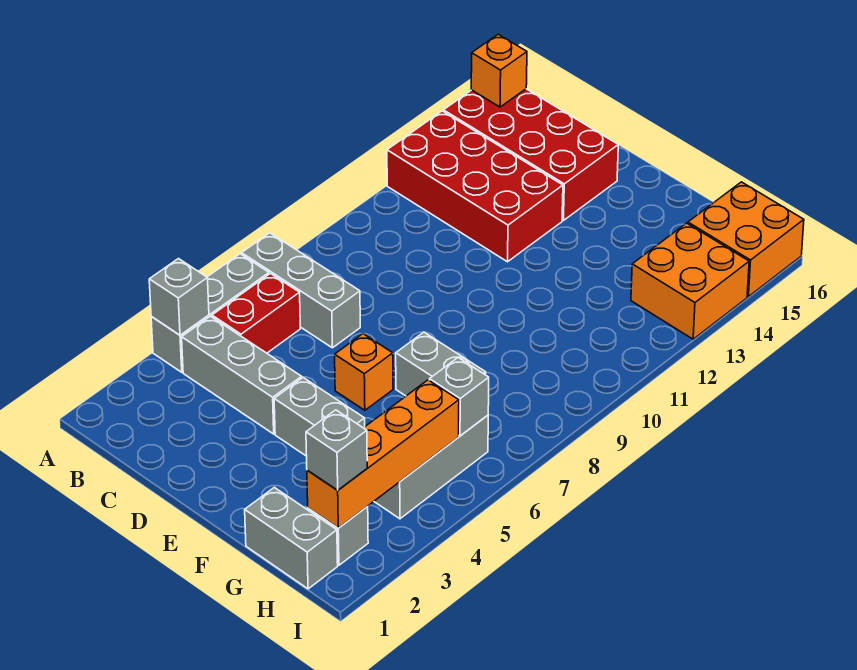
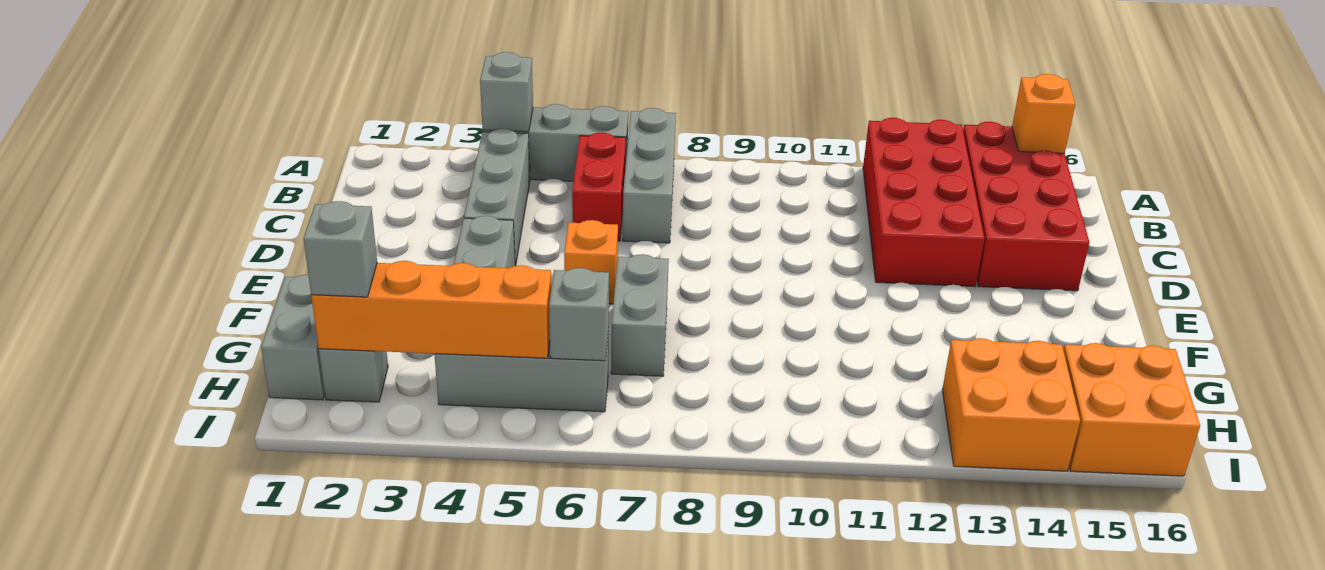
red brick B5:B6 level 1 -> red brick B6:C6 level 1

